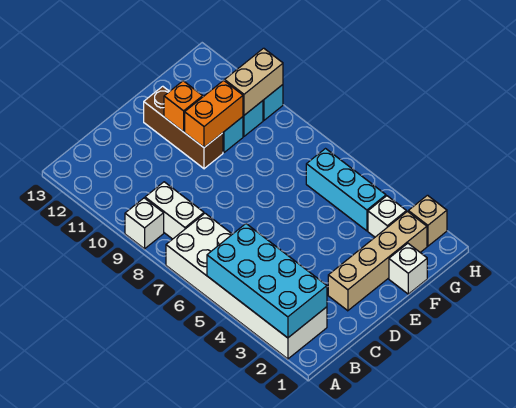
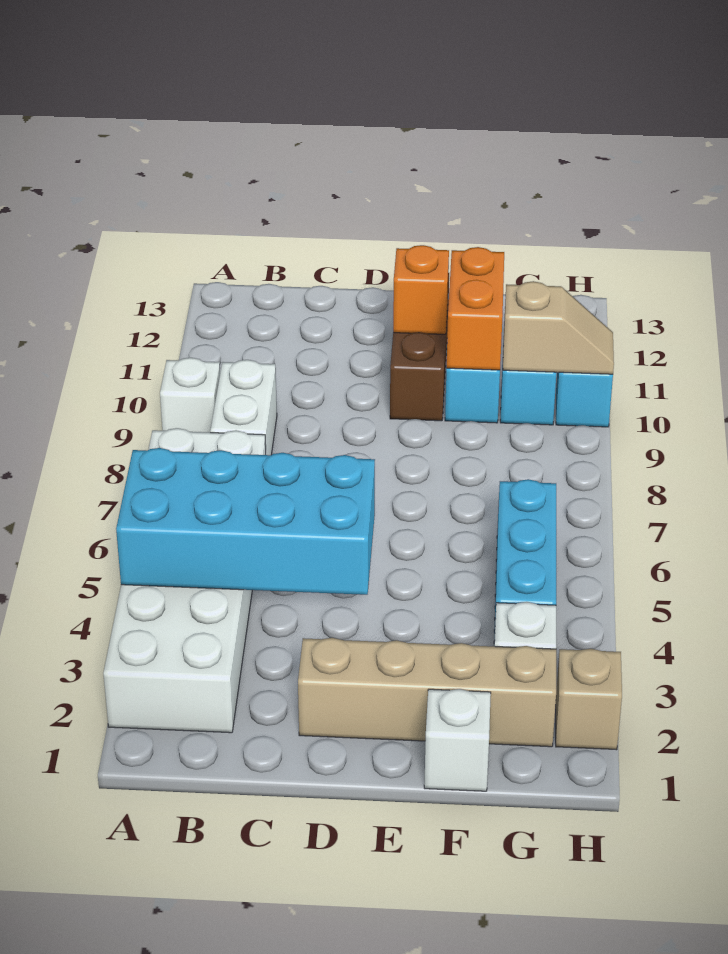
cyan brick A2:B5 level 2 -> cyan brick A4:D5 level 2
orange brick E10:F10 level 2 -> orange brick F10:F11 level 2
tan brick G10:H10 level 2 -> tan slope G10:H10 level 2 top G

